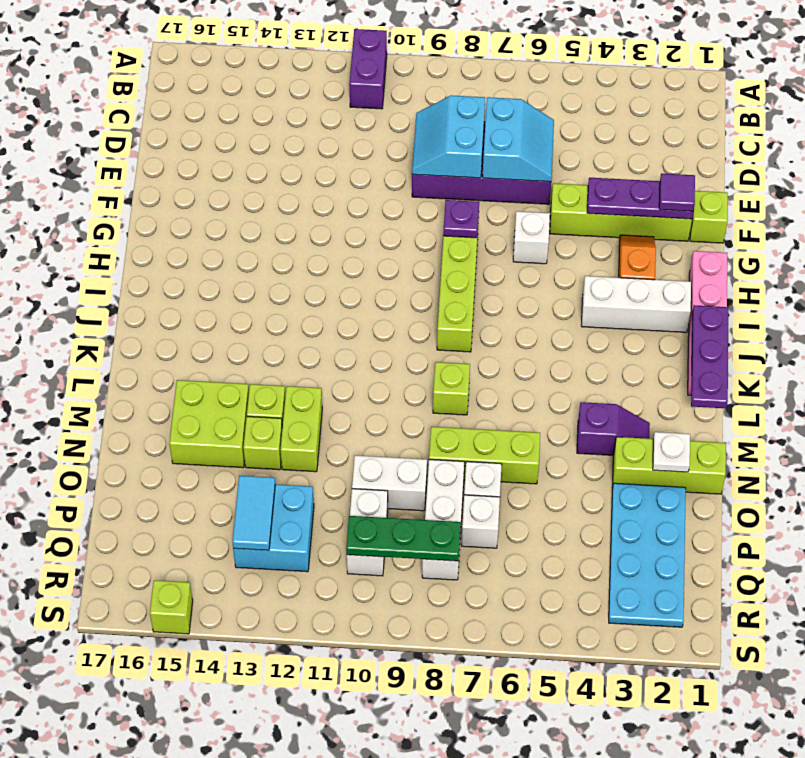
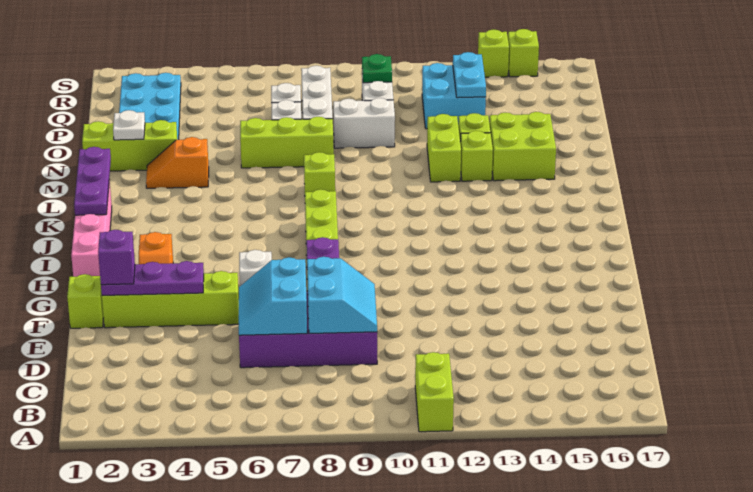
purple brick A11:B11 level 1 -> lime brick A11:B11 level 1
purple tile F2 level 3 -> purple brick F2 level 3
white brick I2:I4 level 1 -> none
purple slope M3:M4 level 1 top 4 -> orange slope M3:M4 level 1 top 4
cyan tile P13:Q13 level 2 -> cyan plate P13:Q13 level 2
green plate Q8:Q10 level 2 -> green plate Q10 level 2
none -> lime brick S14 level 1

